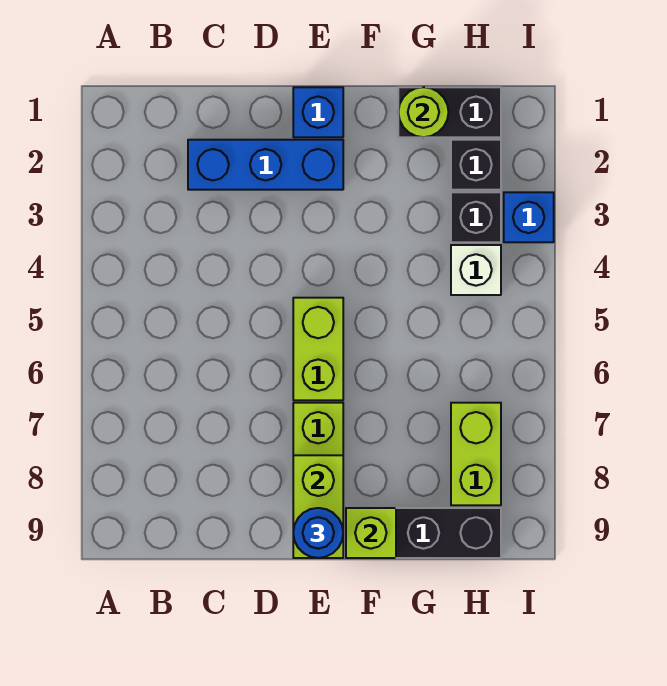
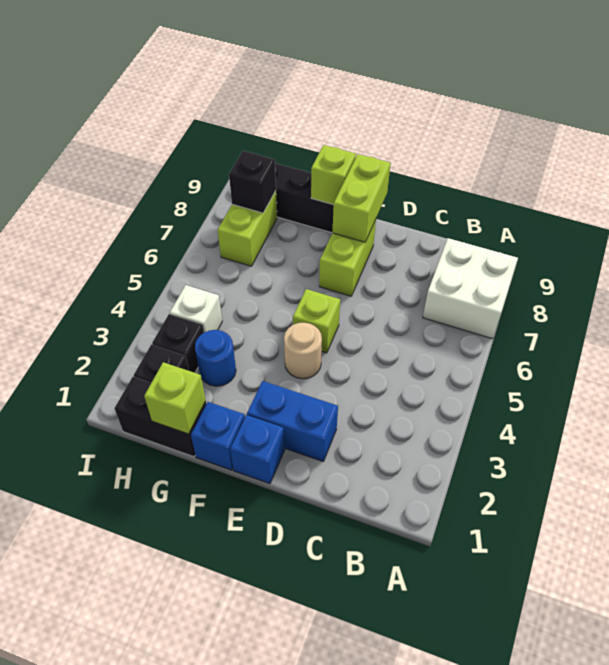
none -> white brick A7:B8 level 1
blue brick C2:E2 level 1 -> blue brick D2:E2 level 1
none -> tan round brick E4 level 1
lime brick E5:E6 level 1 -> lime brick E5 level 1
blue round brick E9 level 3 -> blue round brick G3 level 1
lime round brick G1 level 2 -> lime brick G1 level 2
none -> black brick H8 level 2
blue brick I3 level 1 -> blue brick F1 level 1

